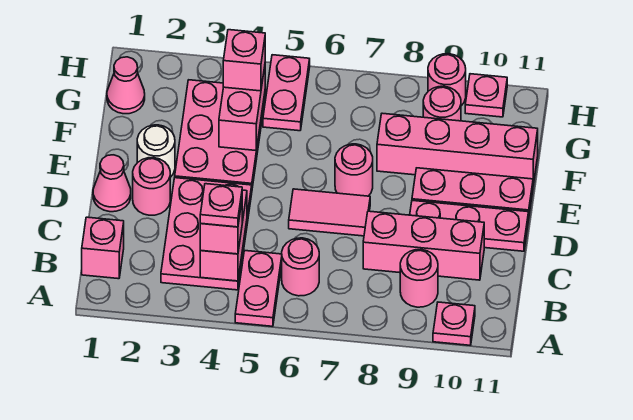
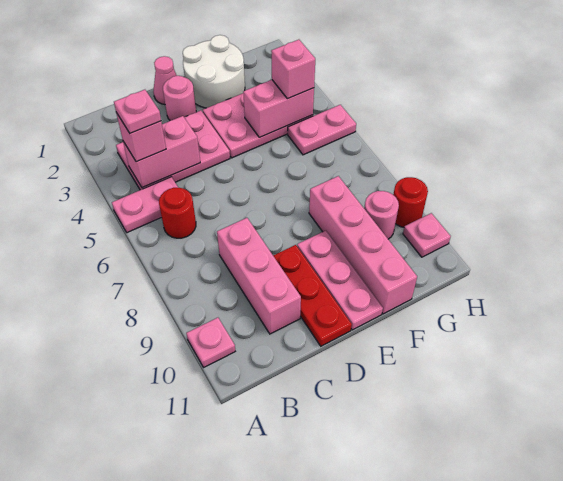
pink brick B1 level 1 -> none
pink round brick B6 level 1 -> red round brick B6 level 1
pink round brick B9 level 1 -> none
pink tile D6:D7 level 1 -> none
pink plate D9:D11 level 1 -> red plate D9:D11 level 1
white round brick E2 level 1 -> white round brick E1:F2 level 1
pink round brick E7 level 1 -> none
pink cone G1 level 1 -> none
pink round brick H9 level 1 -> red round brick H9 level 1

